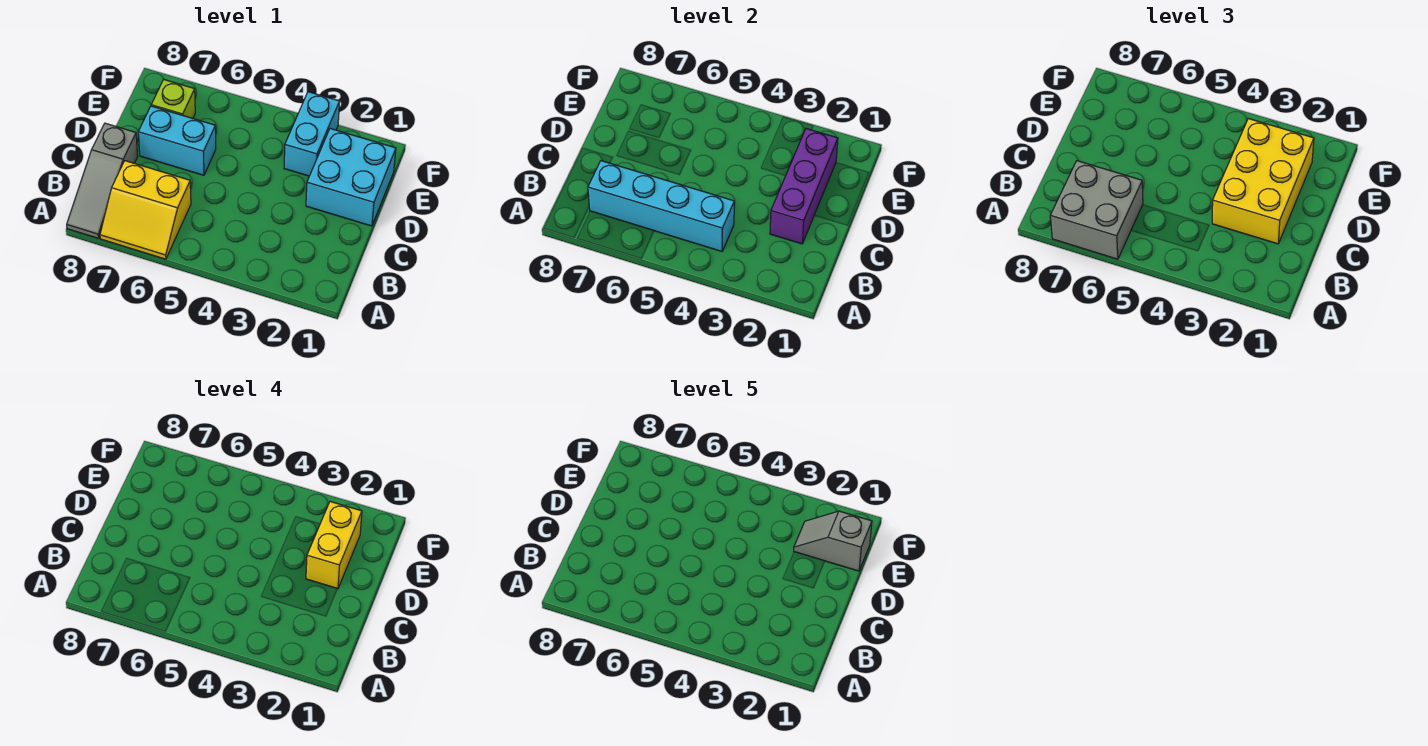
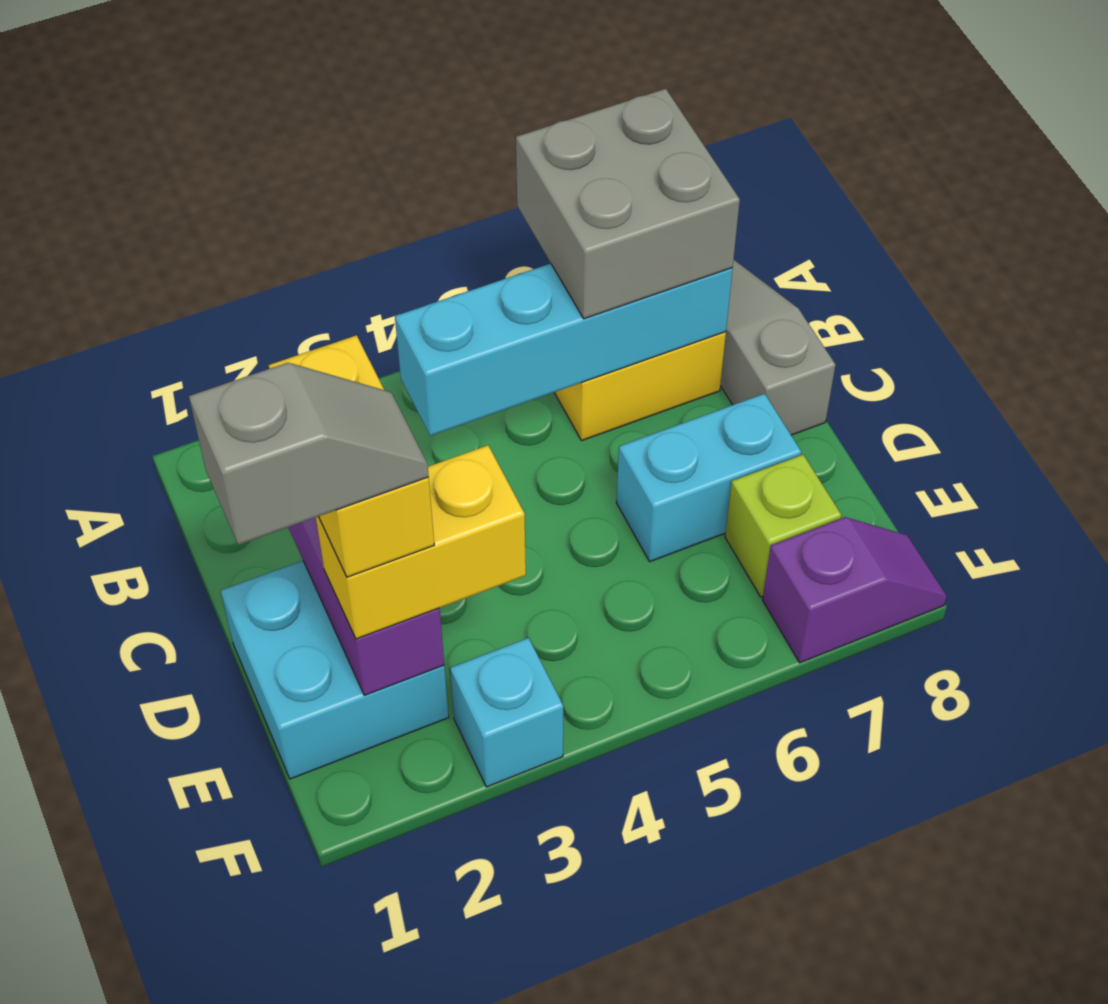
yellow brick C2:E3 level 3 -> yellow brick E2:E3 level 3
cyan brick E3:F3 level 1 -> cyan brick F3 level 1
none -> purple slope F7:F8 level 1 top 7

